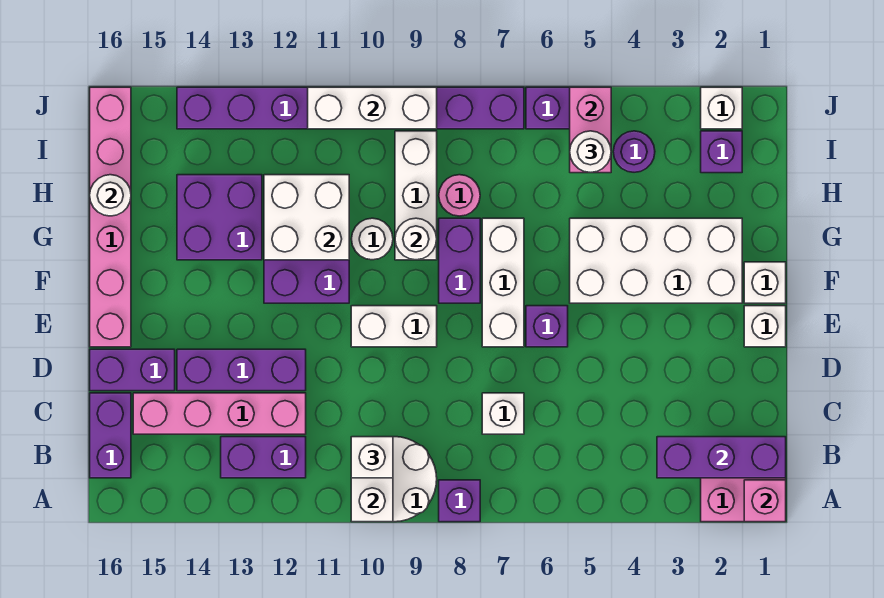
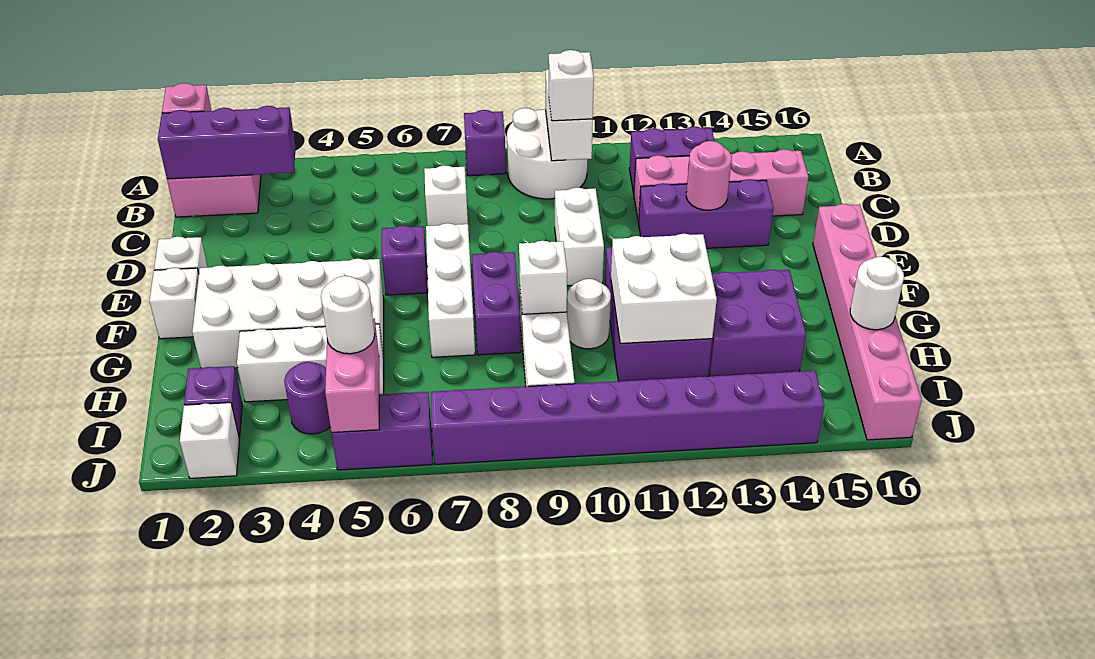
purple brick B16:C16 level 1 -> none
purple brick D15:D16 level 1 -> none
white brick E9:E10 level 1 -> white brick D10:E10 level 1
white round brick G9 level 2 -> white brick G9 level 2
pink round brick H8 level 1 -> pink round brick D13 level 2
white brick J9:J11 level 2 -> white brick H3:H5 level 1

